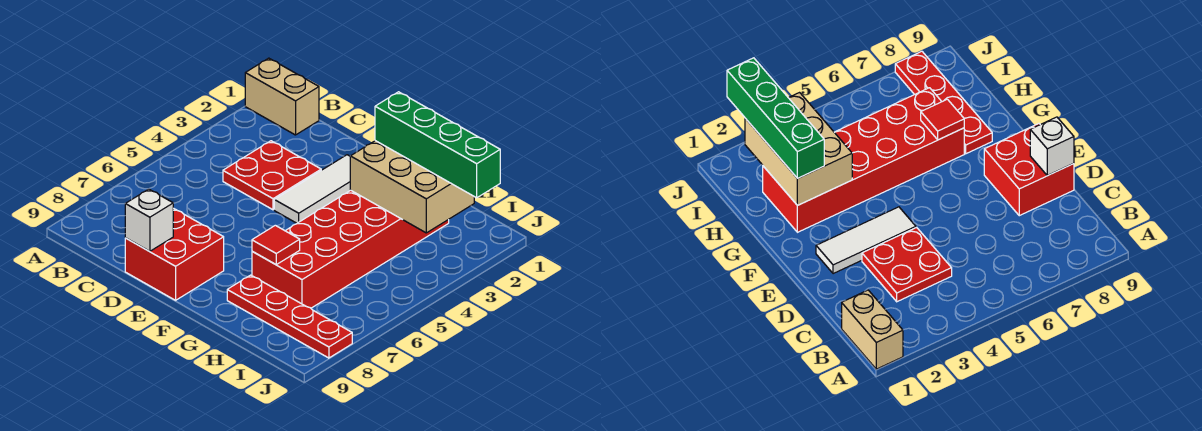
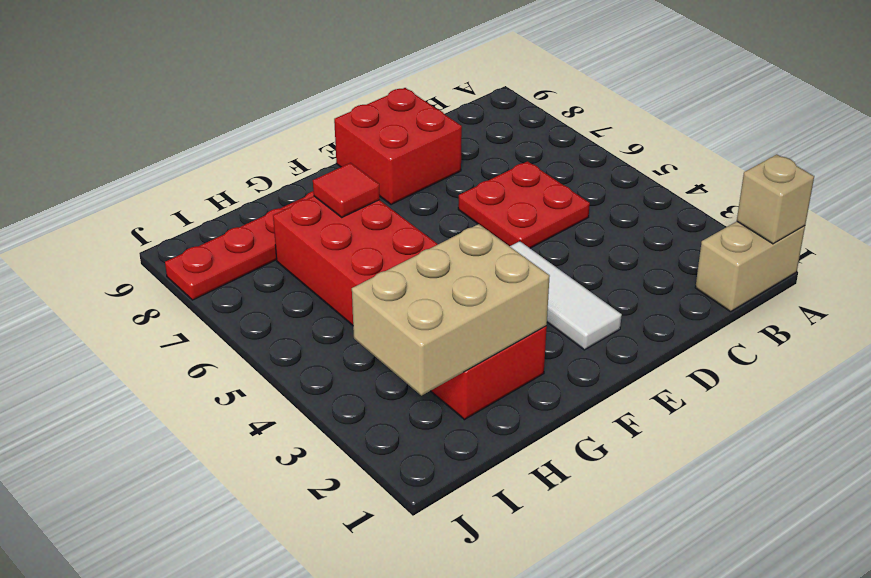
none -> tan brick A1 level 2
red plate C3:D4 level 1 -> red plate C5:D6 level 1
white brick D9 level 2 -> none
green brick G2:J2 level 3 -> none

